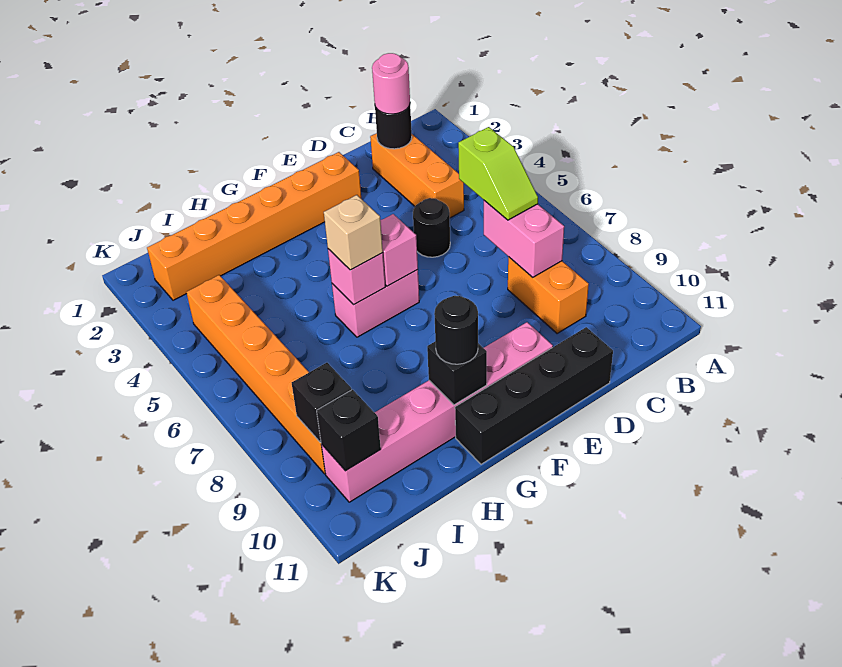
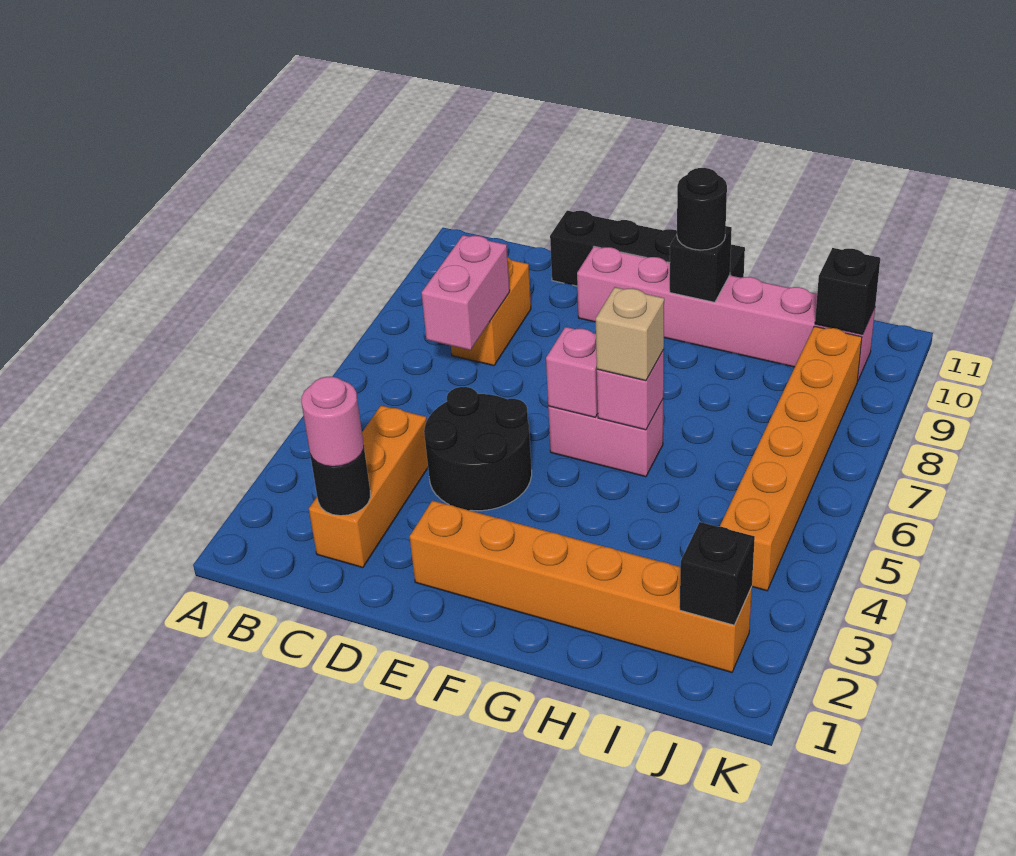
lime slope C6:C7 level 3 top 6 -> none
black round brick D5 level 1 -> black round brick D4:E5 level 1
black brick J9 level 2 -> black brick J2 level 2

